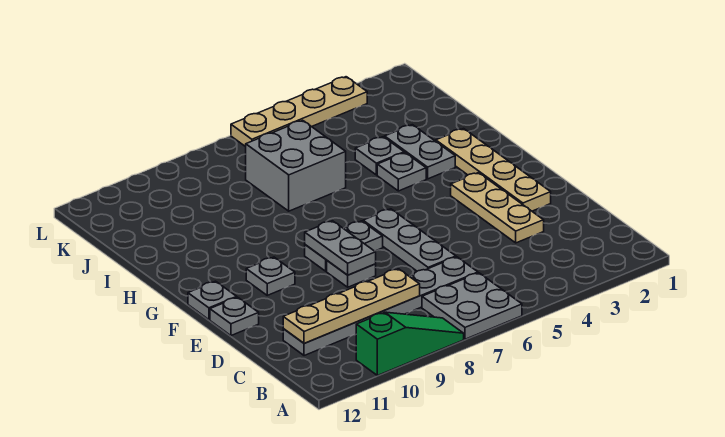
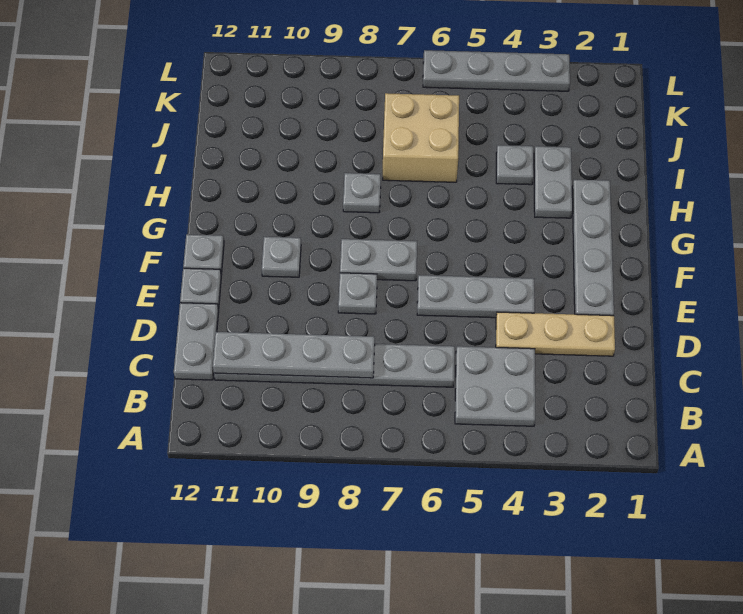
grey plate A6:B7 level 1 -> grey plate B4:C5 level 1
green slope A8:A10 level 1 top 10 -> none
tan plate C8:C11 level 2 -> grey plate C8:C11 level 2
tan plate D3:F3 level 1 -> tan plate D2:D4 level 1
grey plate D6:F6 level 1 -> grey plate E4:E6 level 1
tan plate E2:H2 level 1 -> grey plate E2:H2 level 1
grey plate E8:F8 level 2 -> grey plate C12:D12 level 1
grey plate H4 level 1 -> grey plate H8 level 1
grey brick I6:J7 level 1 -> tan brick I6:J7 level 1
tan plate L3:L6 level 1 -> grey plate L3:L6 level 1

